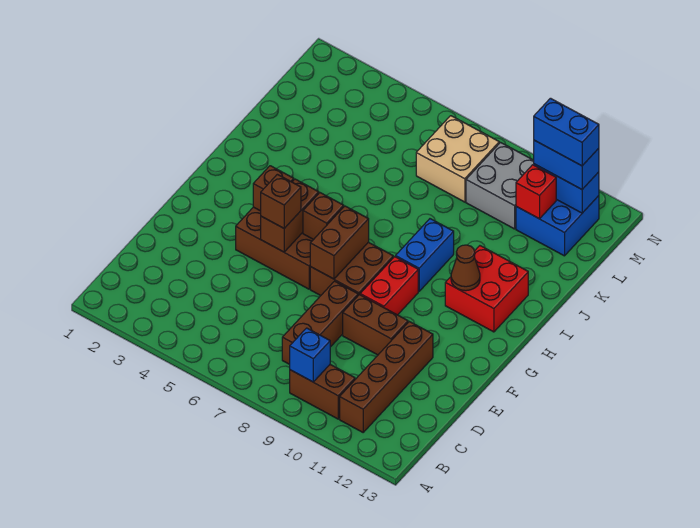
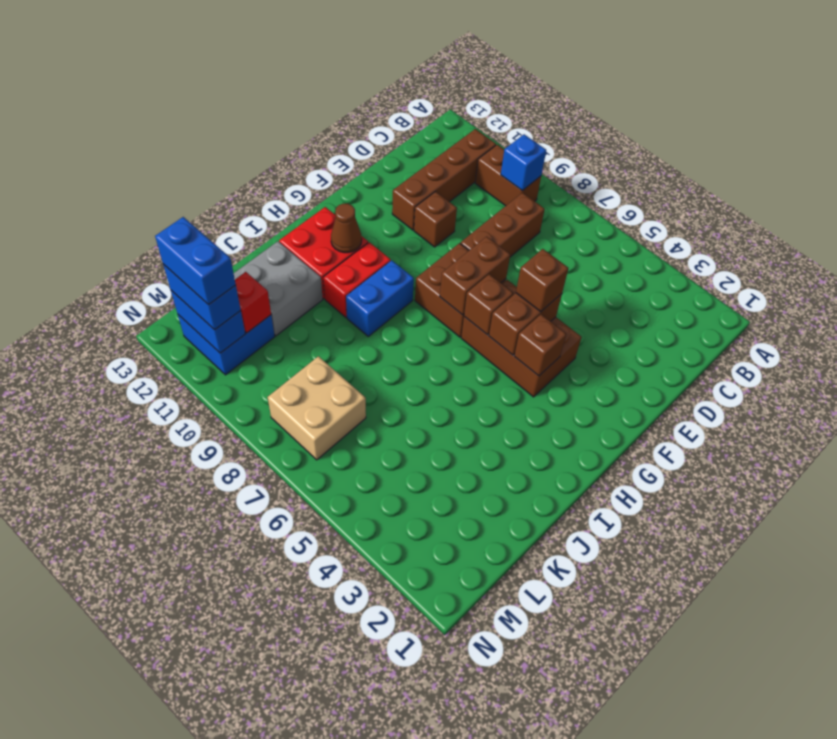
brown brick E9:E10 level 1 -> brown brick E10 level 1
red brick F9:G9 level 1 -> red brick H10:I10 level 1
grey brick L9:M10 level 1 -> grey brick J11:K12 level 1

